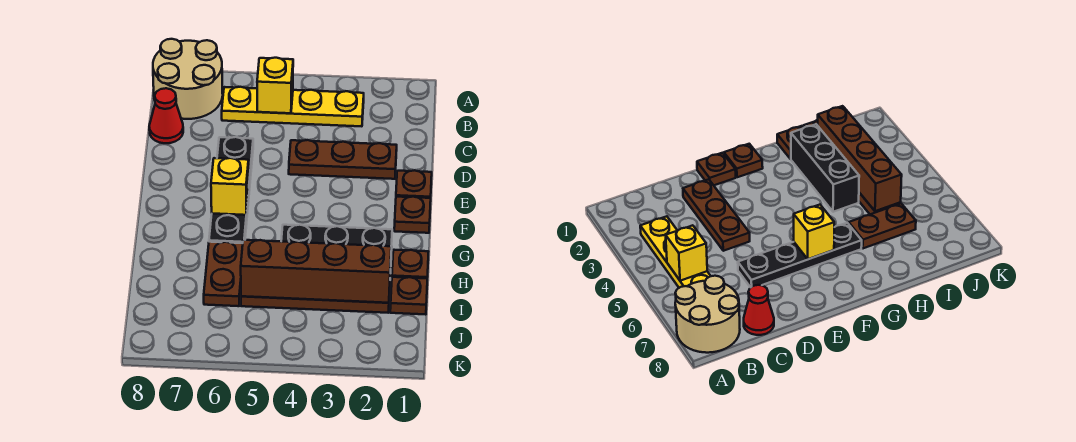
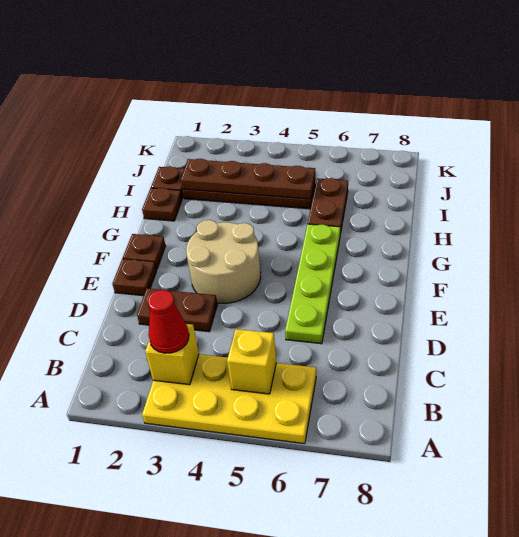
tan round brick A7:B8 level 1 -> tan round brick E3:F4 level 1
yellow plate B3:B6 level 1 -> yellow plate A3:B6 level 1
red cone C8 level 1 -> red cone B3 level 3
brown plate D2:D4 level 1 -> brown plate D2:D3 level 1
black plate D6:G6 level 1 -> lime plate D6:G6 level 1
yellow brick F6 level 2 -> yellow brick B3 level 2
black brick H2:H4 level 1 -> none
brown brick I2:I5 level 2 -> brown plate I2:I5 level 2

